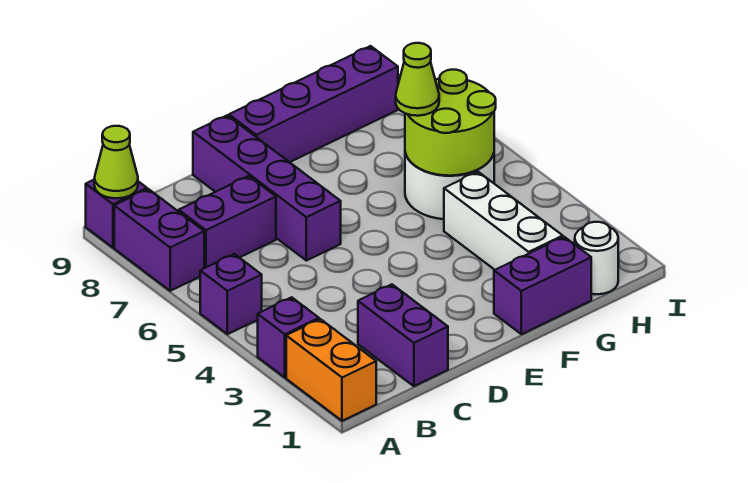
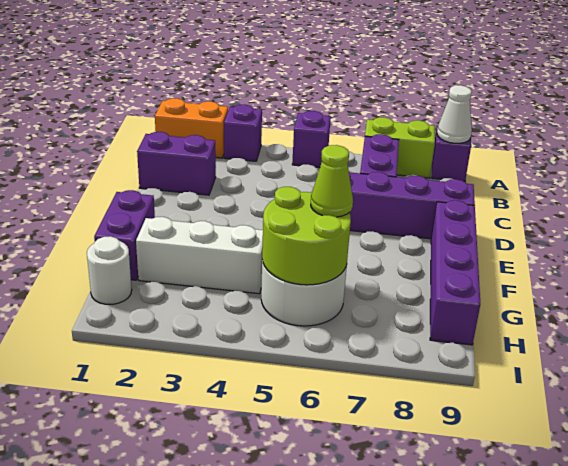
purple brick A7:A8 level 1 -> lime brick A7:A8 level 1
lime cone A9 level 2 -> white cone A9 level 2

